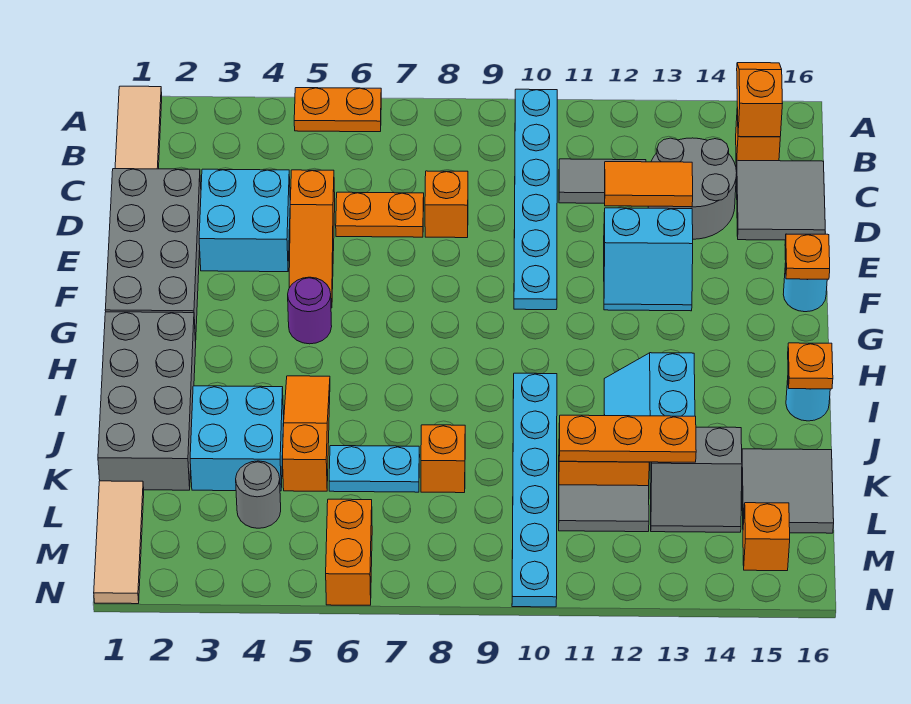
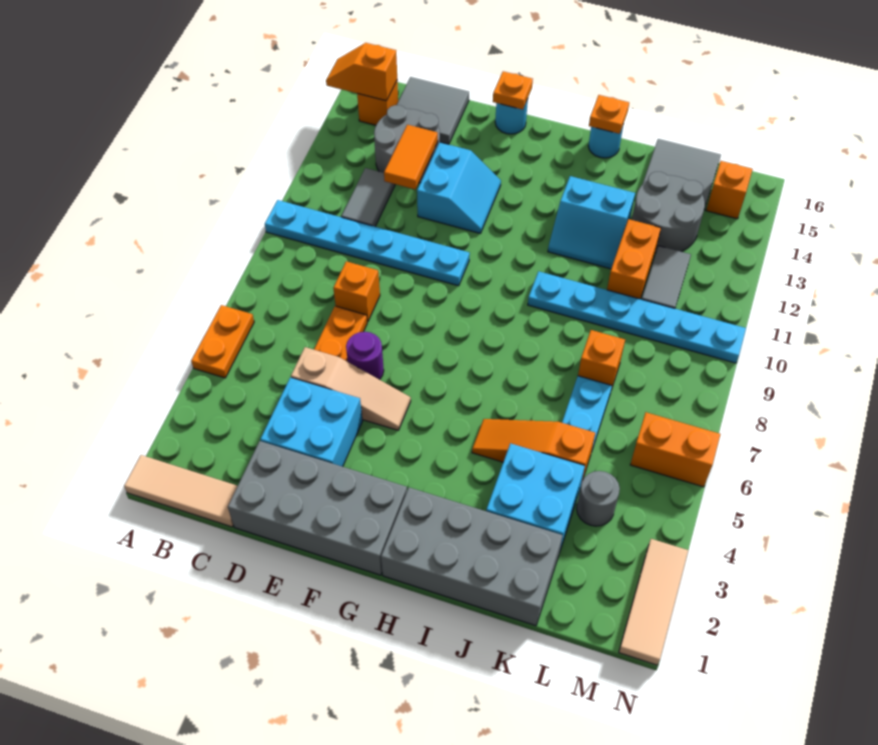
orange slope D5:F5 level 1 top D -> tan slope D5:F5 level 1 top D
purple round brick G5 level 1 -> purple round brick E6 level 1
orange plate K11:K13 level 2 -> none
grey slope K13:L14 level 1 top K -> grey round brick K13:L14 level 1
tan tile L1:N1 level 1 -> tan tile N1:N3 level 1

